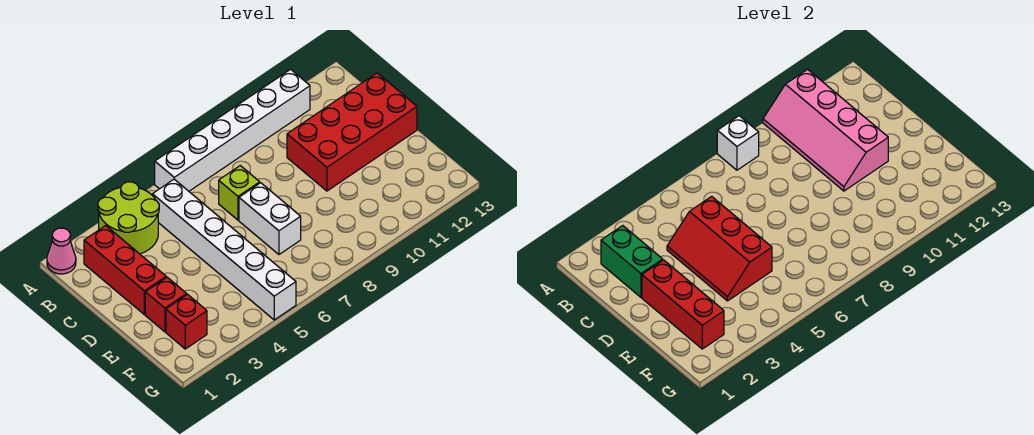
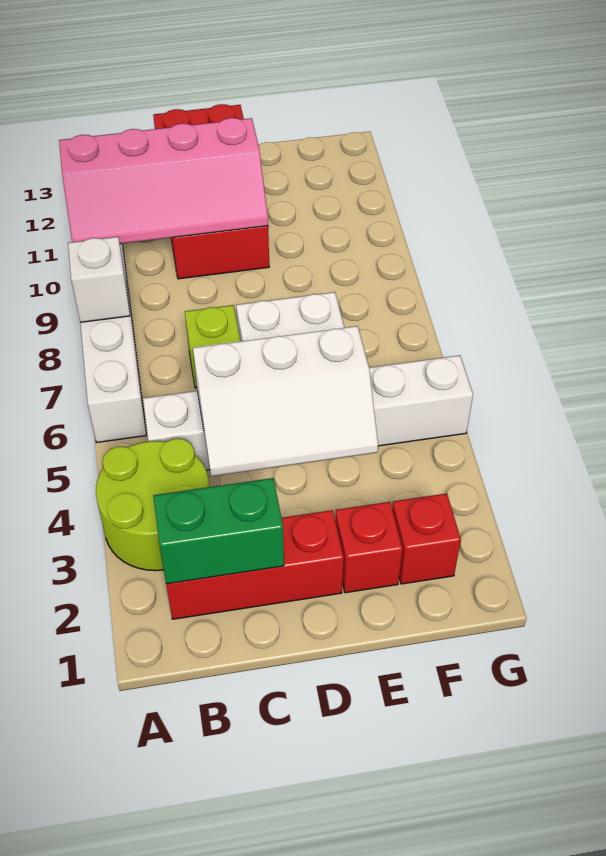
pink cone A1 level 1 -> none
red slope C4:E5 level 2 top 5 -> white slope C4:E5 level 2 top 5
red brick D2:F2 level 2 -> none

